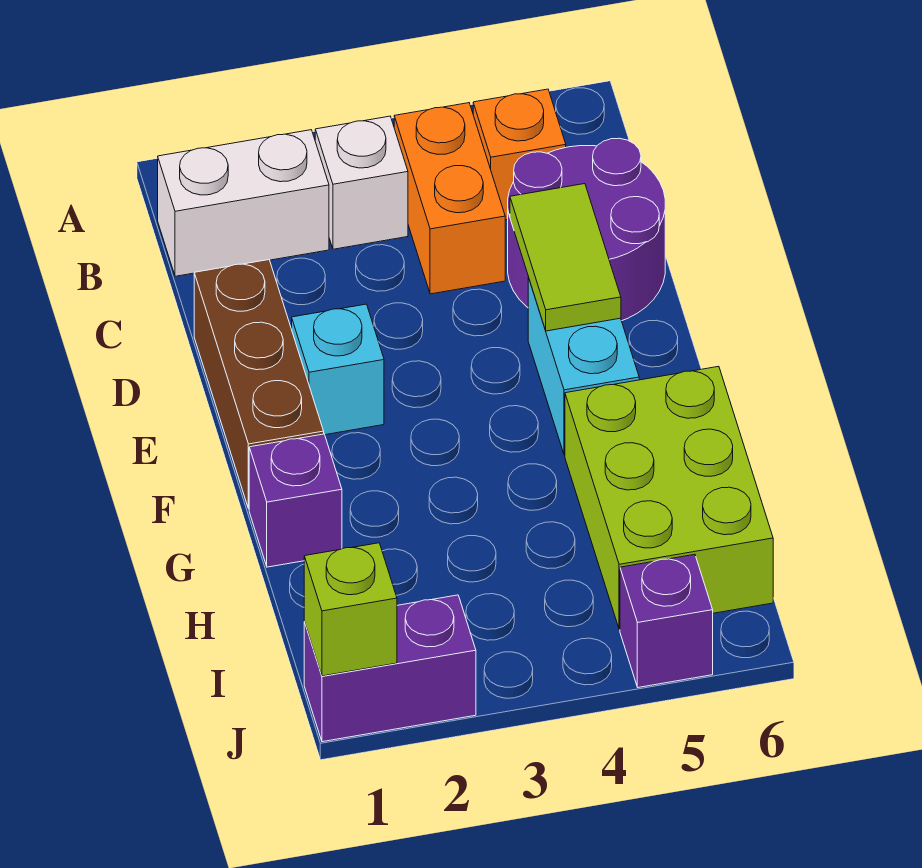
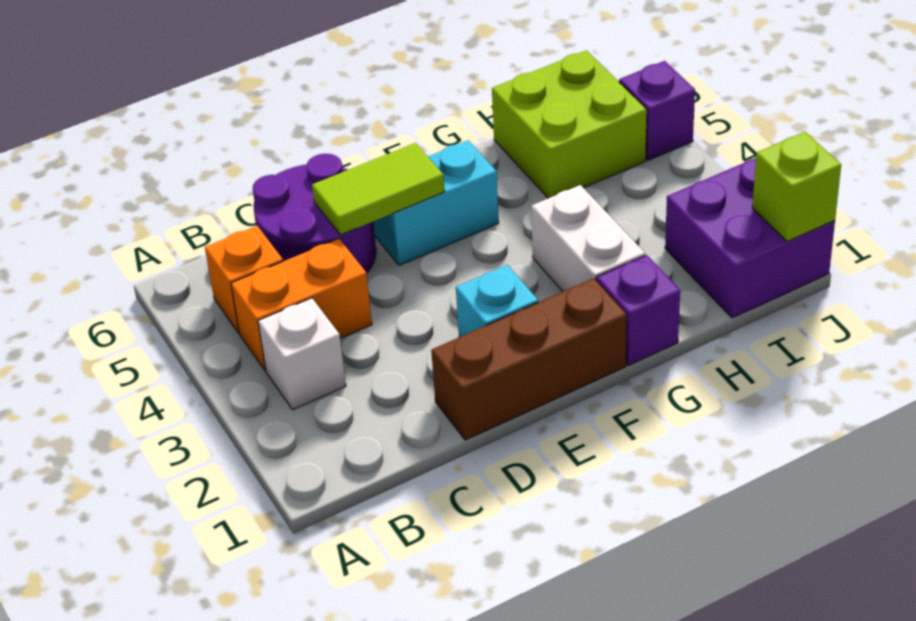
white brick B1:B2 level 1 -> white brick G2:G3 level 1
lime brick G5:I6 level 1 -> lime brick H5:I6 level 1
purple brick J1:J2 level 1 -> purple brick I1:J2 level 1

